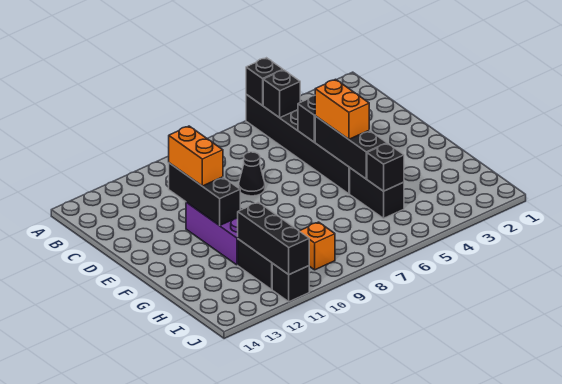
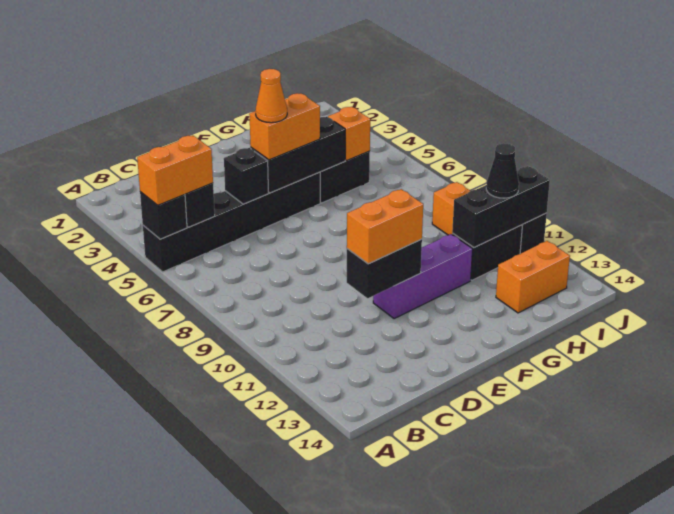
none -> orange brick A5:B5 level 3
black cone D8 level 1 -> black cone I11 level 3
black brick D11:F11 level 2 -> black brick D11:E11 level 2
none -> orange cone E5 level 4
black brick H5 level 2 -> orange brick H5 level 2
none -> orange brick H13:I13 level 1

